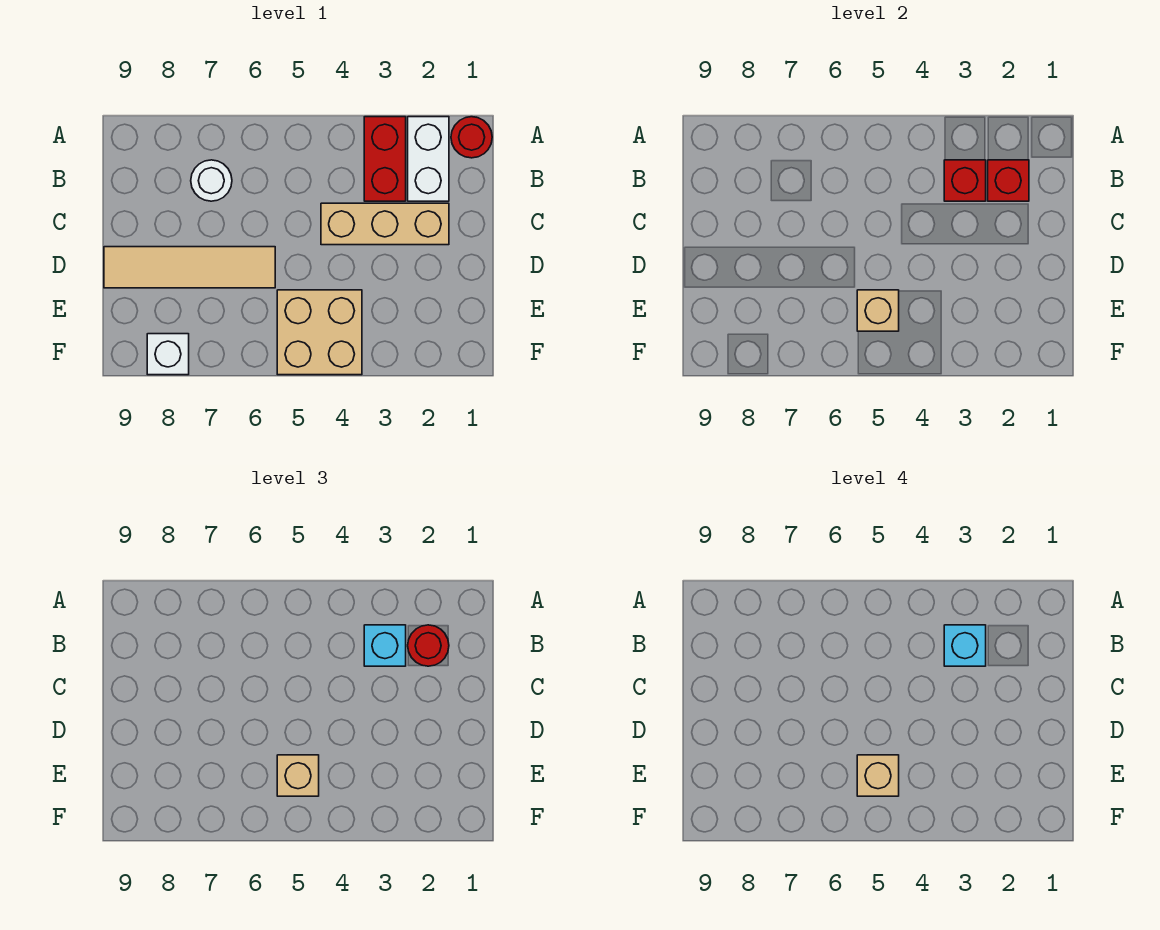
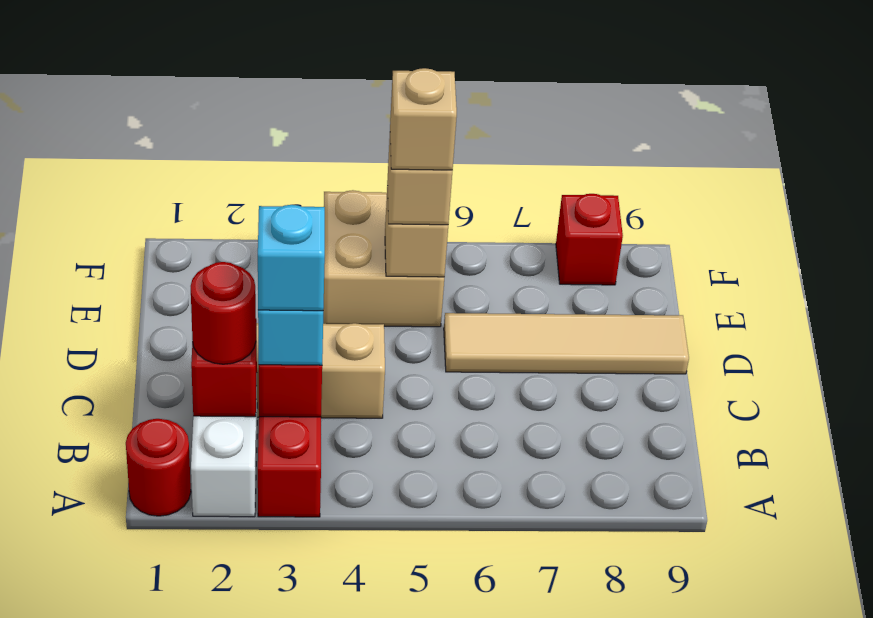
white round brick B7 level 1 -> none
white brick F8 level 1 -> red brick F8 level 1

